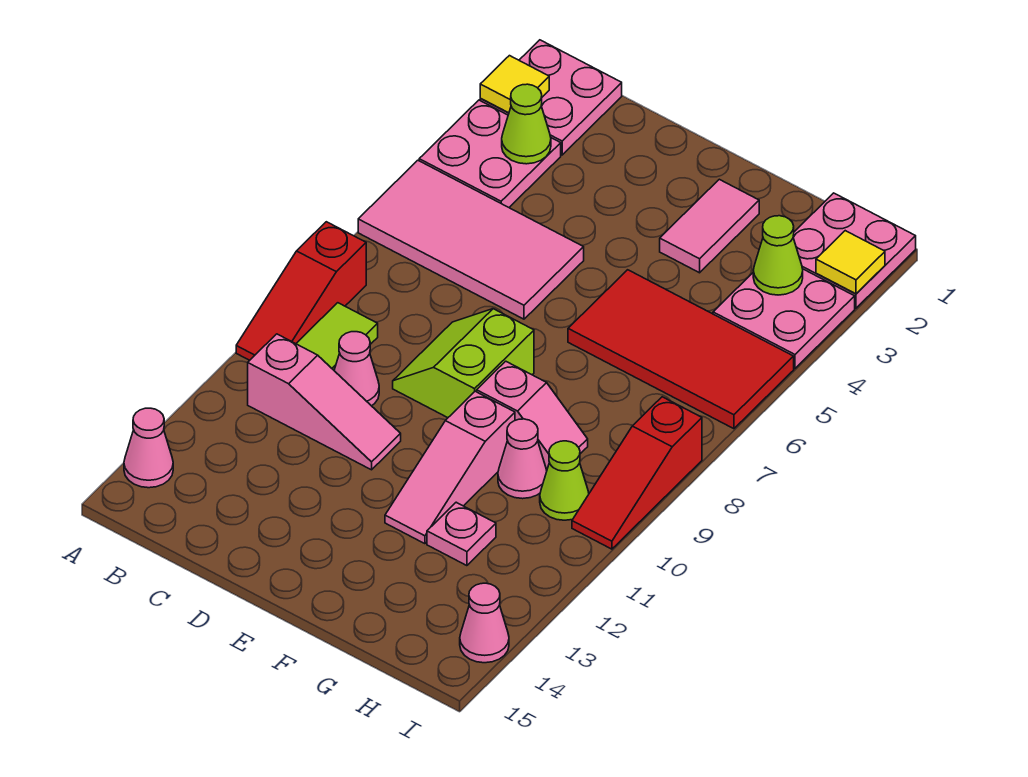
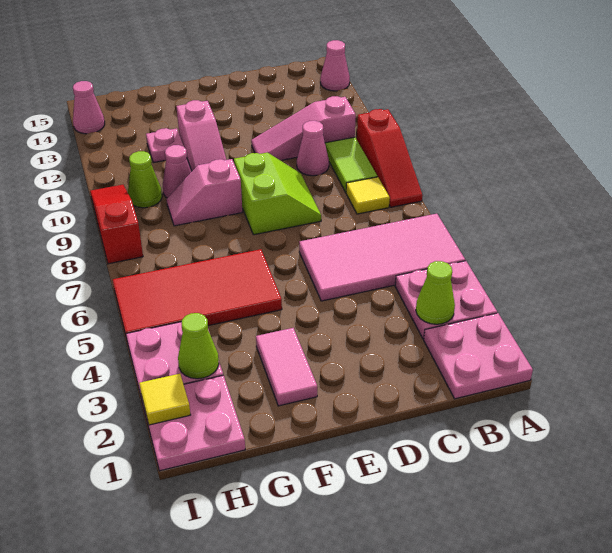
yellow tile A2 level 2 -> yellow tile B8 level 1
red slope A8:A10 level 1 top 8 -> red slope A8:A10 level 1 top 10
pink slope F10:F12 level 1 top 10 -> pink slope F10:F12 level 1 top 12

